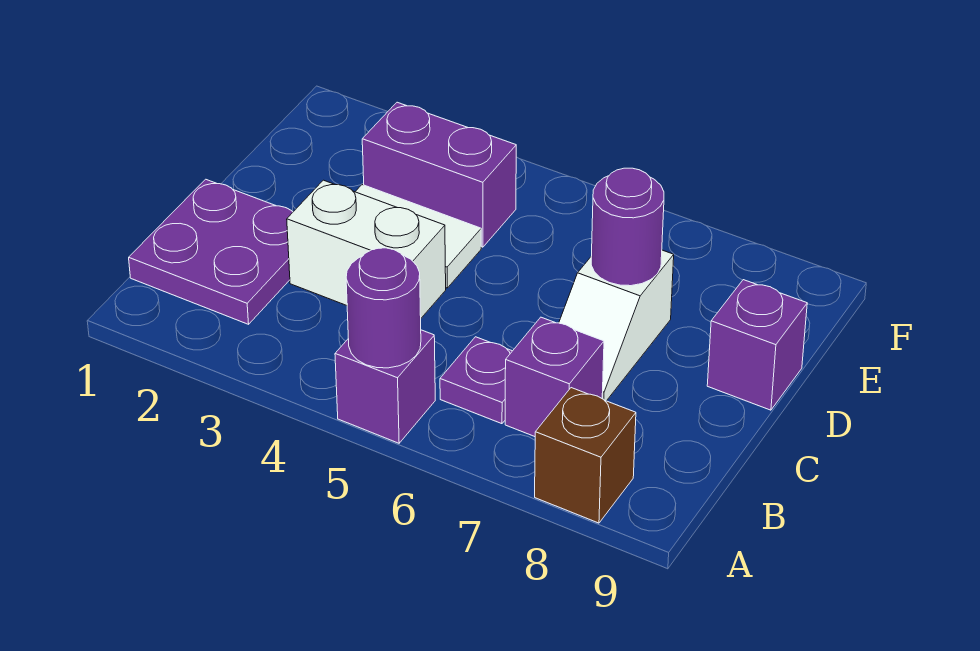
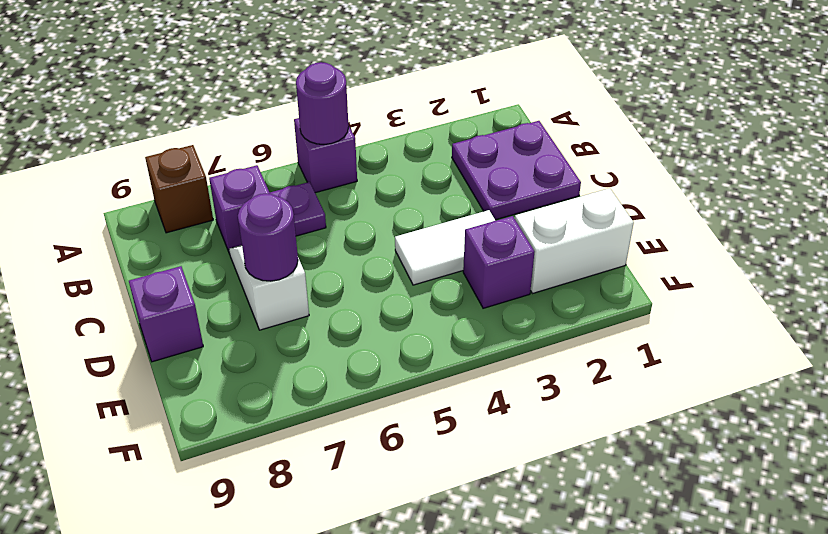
white brick C3:C4 level 1 -> white brick E1:E2 level 1
purple brick E3:E4 level 1 -> purple brick E3 level 1

